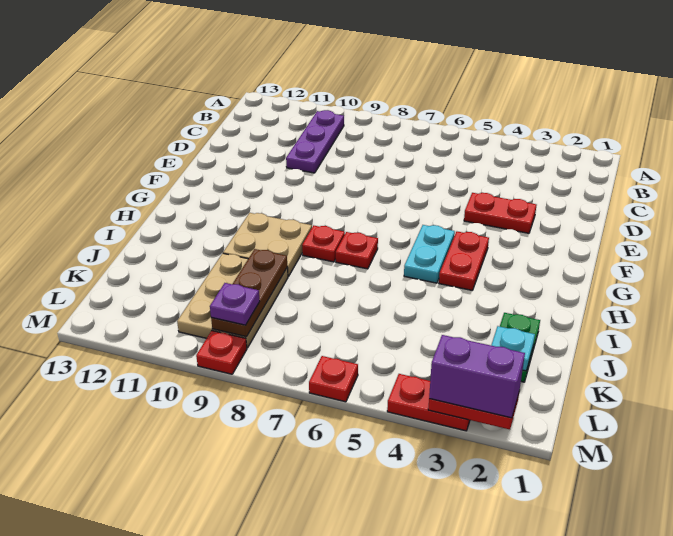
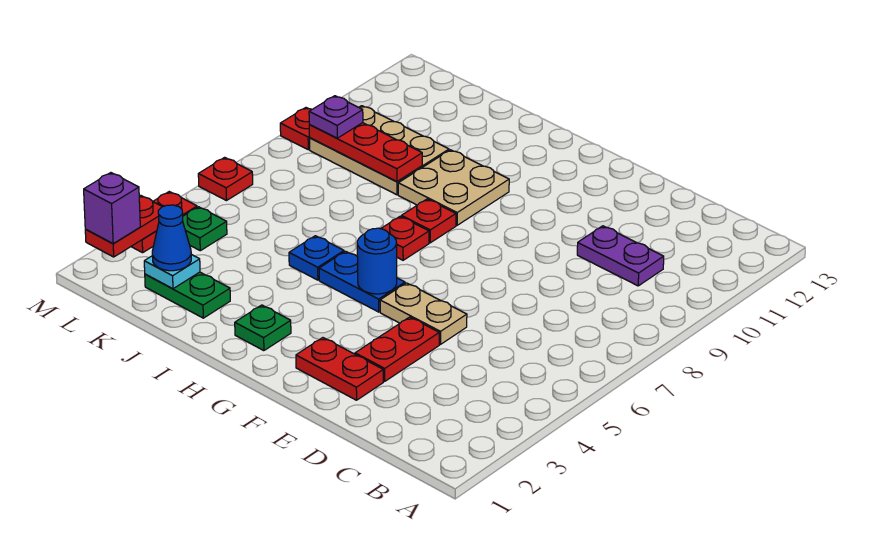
purple plate B10:D10 level 1 -> purple plate C10:D10 level 1
none -> tan plate E5:F5 level 1
red plate G4:H4 level 1 -> red plate E2:F2 level 1
cyan plate G5:H5 level 1 -> blue plate G5:H5 level 1
none -> blue round brick G5 level 2
none -> green plate H2 level 1
none -> blue plate I5 level 1
brown plate J9:L9 level 2 -> red plate J9:L9 level 2
none -> blue cone K2 level 3
none -> green plate L4 level 1
purple brick M2:M3 level 3 -> purple brick M2 level 3

